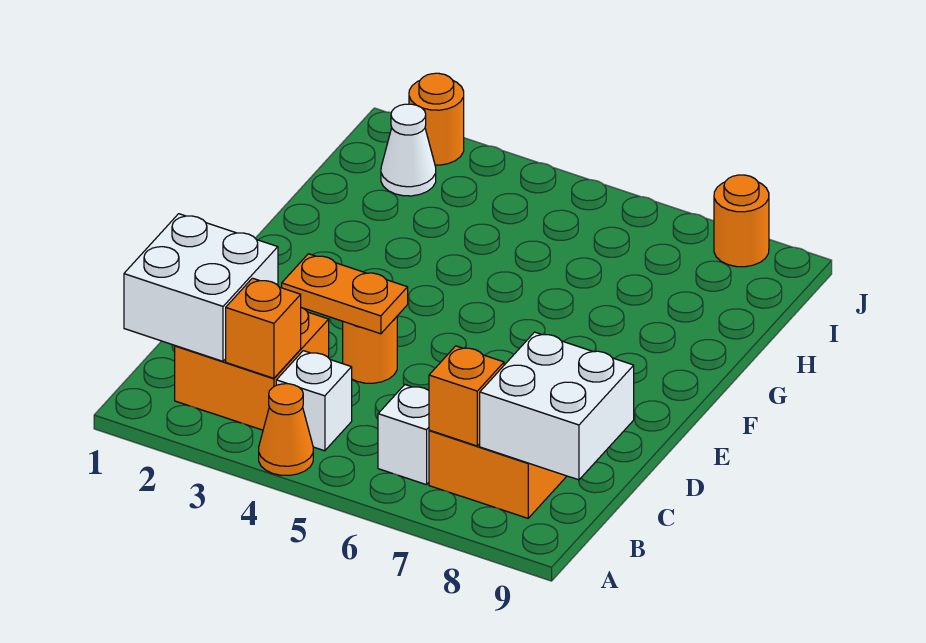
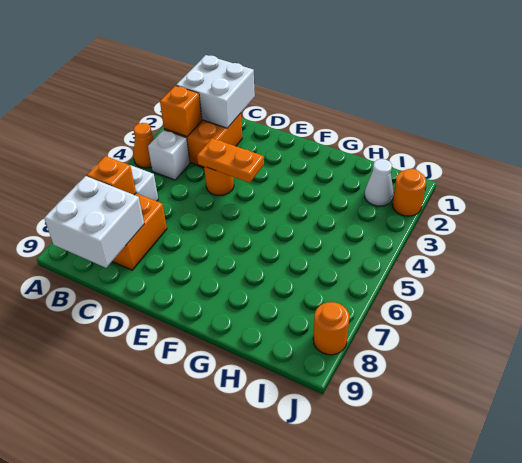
orange plate D3:D4 level 2 -> orange plate D4:E4 level 2

